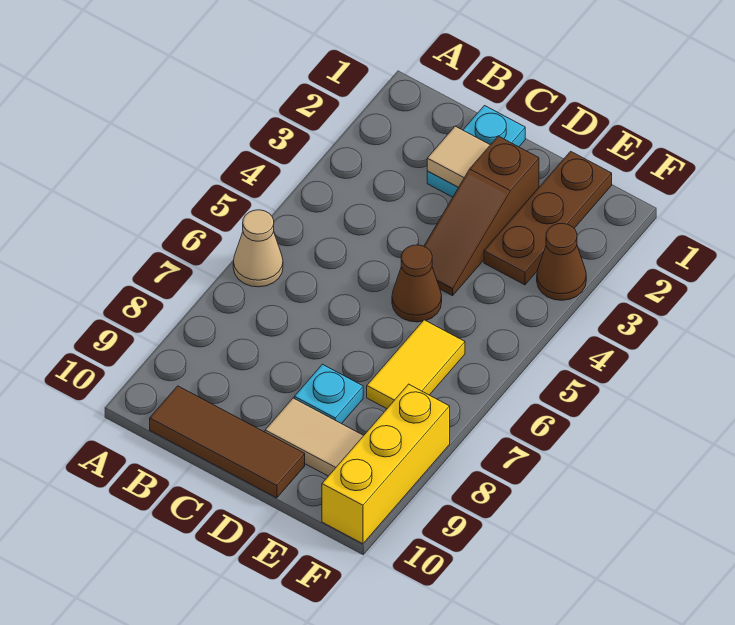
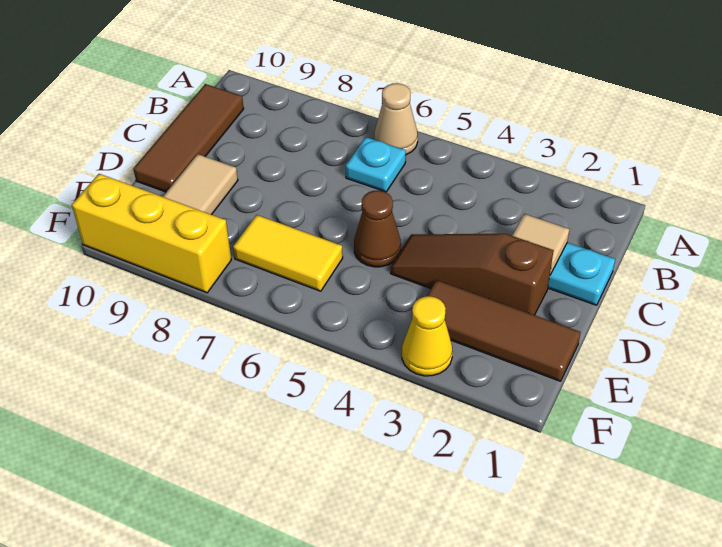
cyan plate D8 level 1 -> cyan plate B6 level 1
brown plate E1:E3 level 1 -> brown tile E1:E3 level 1
brown cone F3 level 1 -> yellow cone F3 level 1

